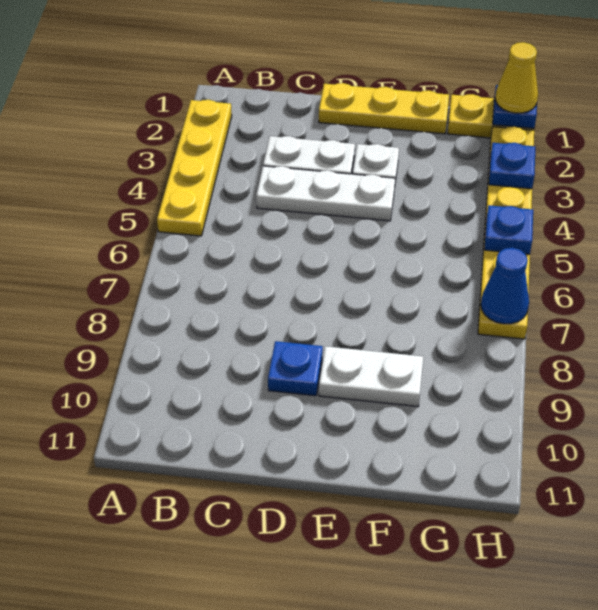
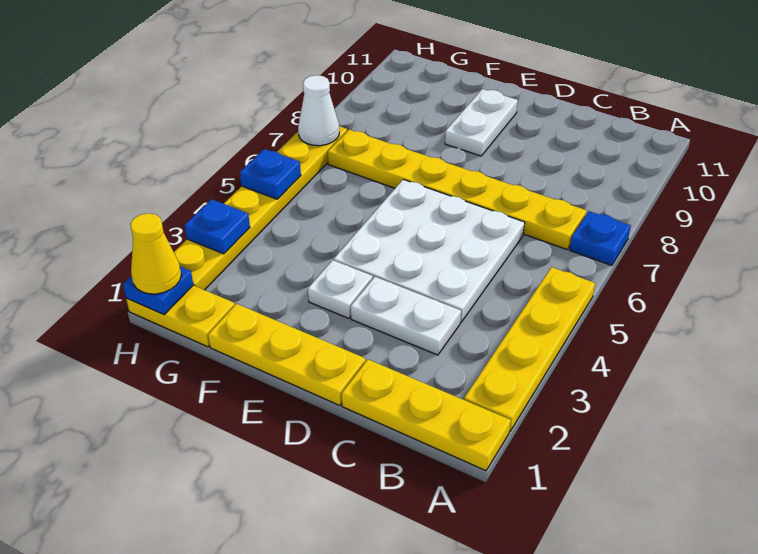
none -> yellow plate A1:C1 level 1
none -> yellow plate B7:G7 level 1
white plate C4:E4 level 1 -> white plate C4:E6 level 1
blue plate D9 level 1 -> blue plate A7 level 1
white plate E9:F9 level 1 -> white plate E9:E10 level 1
blue cone H7 level 2 -> white cone H7 level 2

